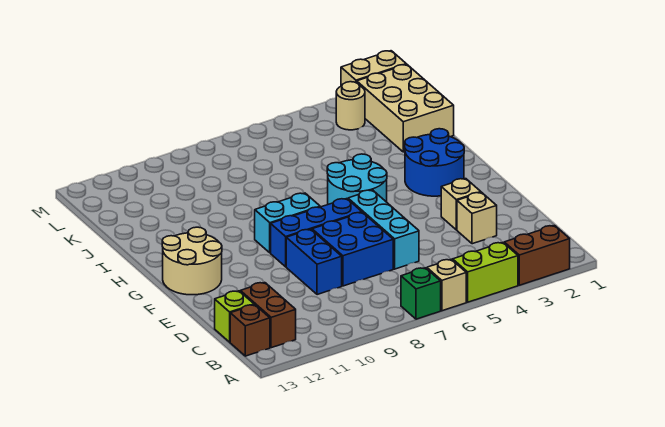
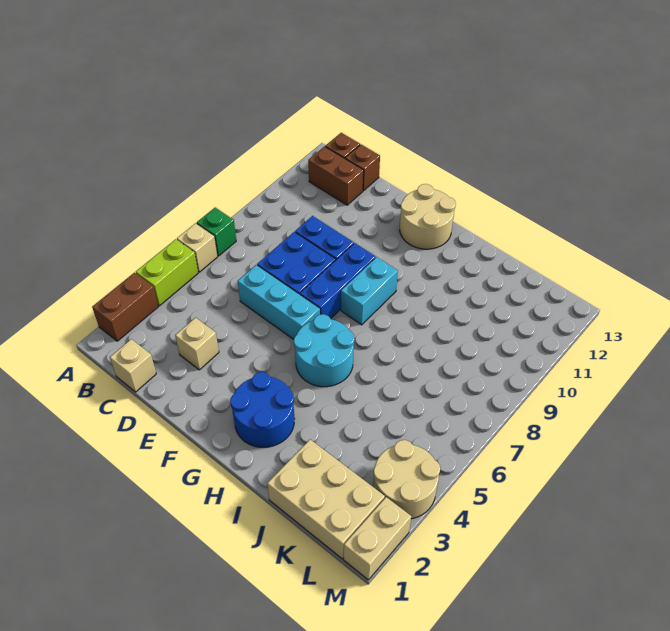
lime brick C13 level 1 -> brown brick C13 level 1
tan brick E3 level 1 -> tan brick C1 level 1
tan round brick L3 level 1 -> tan round brick L3:M4 level 1

